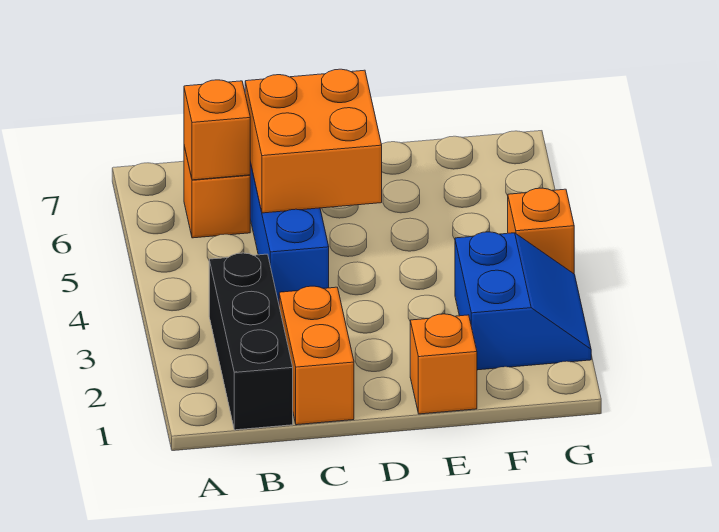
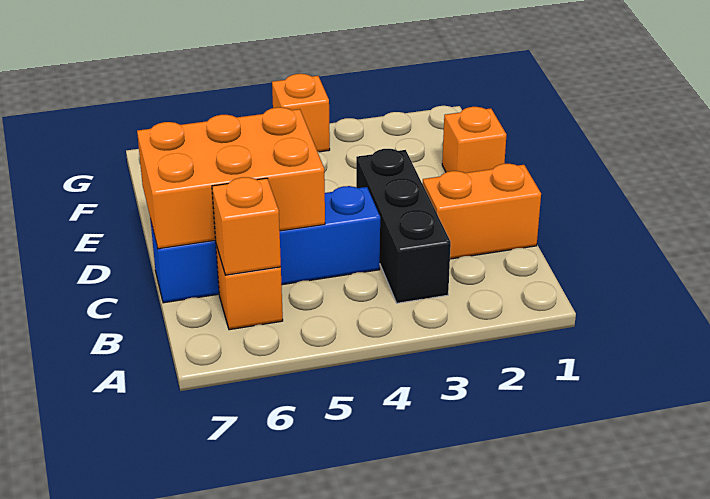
black brick B1:B3 level 1 -> black brick B3:D3 level 1
orange brick C5:D6 level 2 -> orange brick C5:D7 level 2
blue slope F2:G3 level 1 top F -> none

